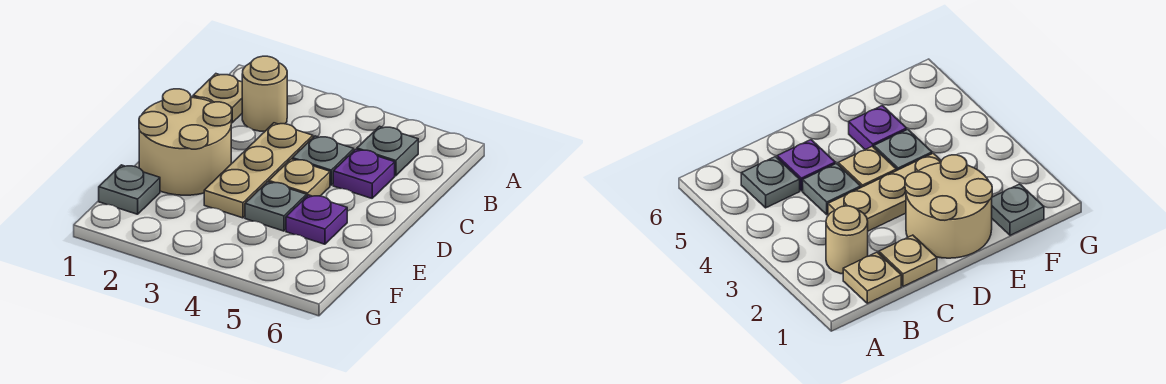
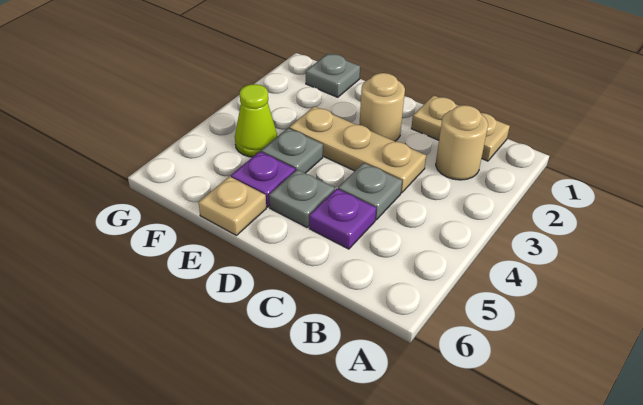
grey plate B5 level 1 -> grey plate D5 level 1
tan round brick D1:E2 level 1 -> tan round brick D2 level 1
tan plate D4 level 1 -> tan plate E6 level 1
none -> lime cone F4 level 1

